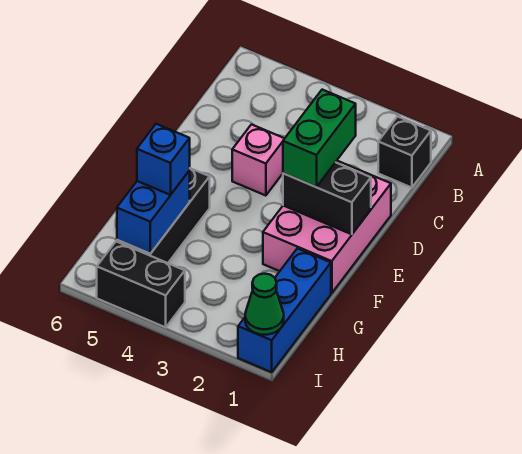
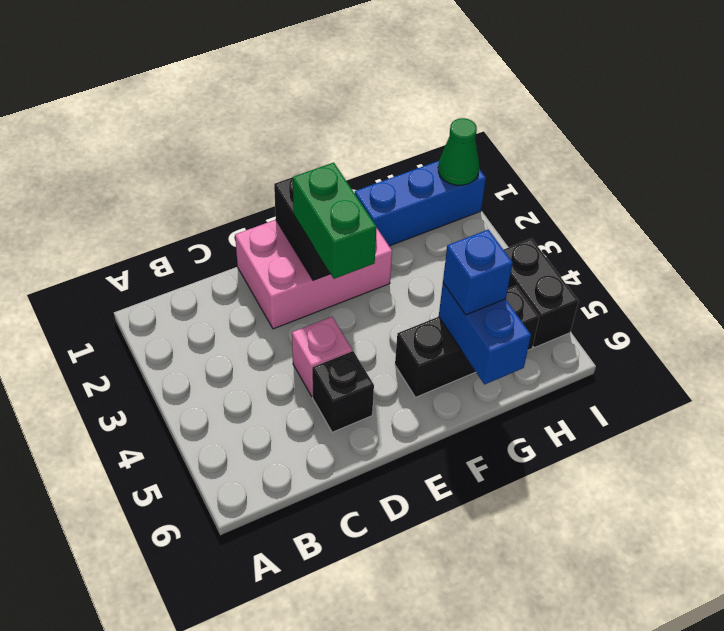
black brick B1 level 1 -> black brick D5 level 1
green brick D2:E2 level 3 -> green brick E2:E3 level 3
blue brick G5:H5 level 2 -> blue brick G5:G6 level 2

